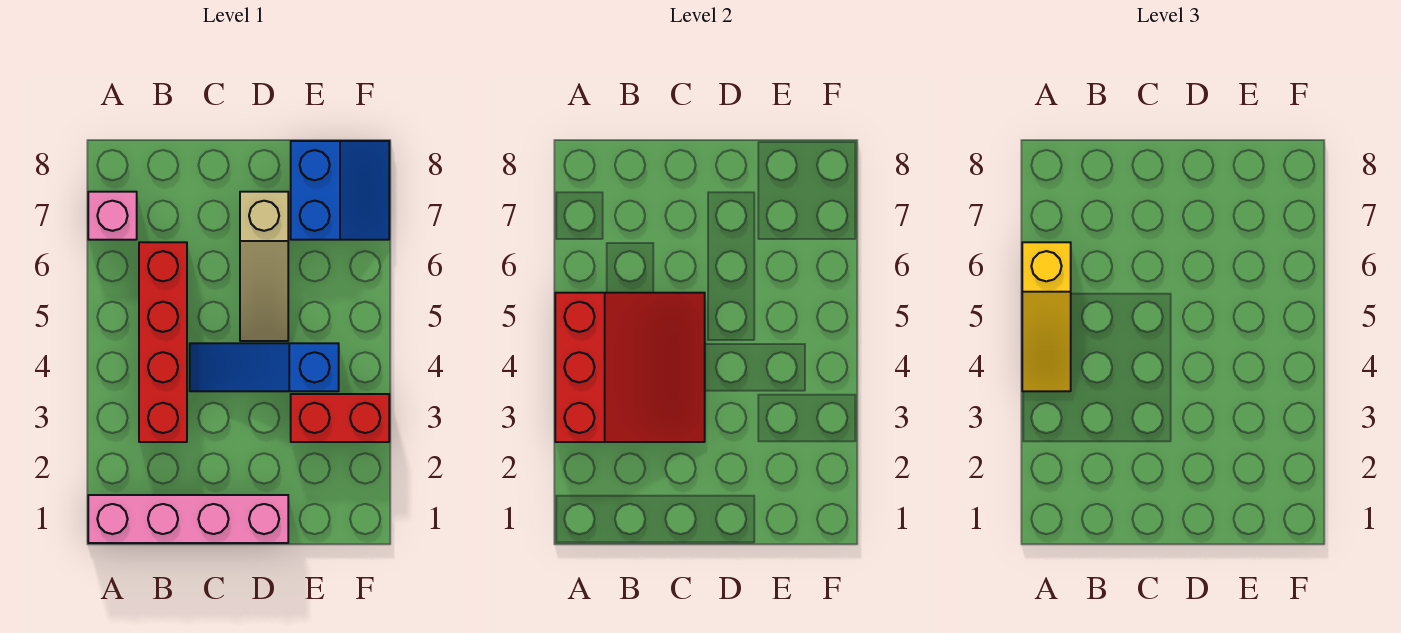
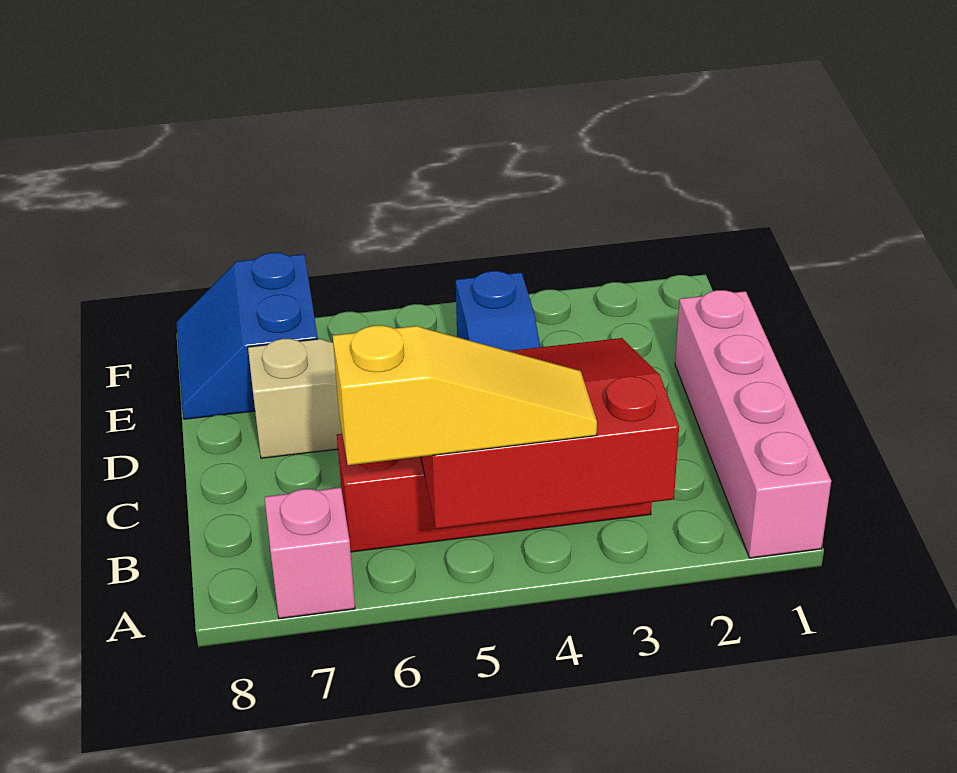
red brick E3:F3 level 1 -> none
blue slope E7:F8 level 1 top E -> blue slope E7:F8 level 1 top 7

